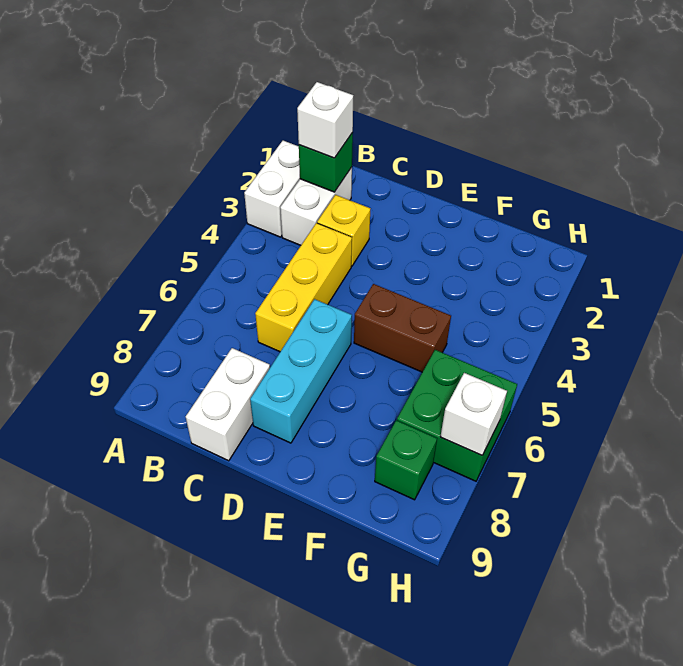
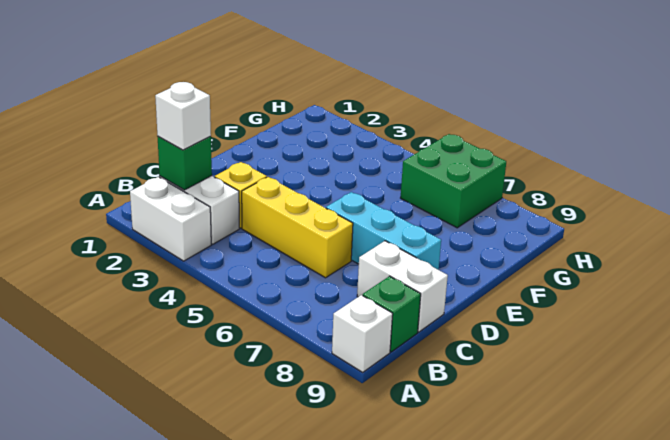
brown brick E5:F5 level 1 -> none
green brick G8 level 1 -> green brick B9 level 1
white brick H7 level 2 -> white brick A9 level 1

